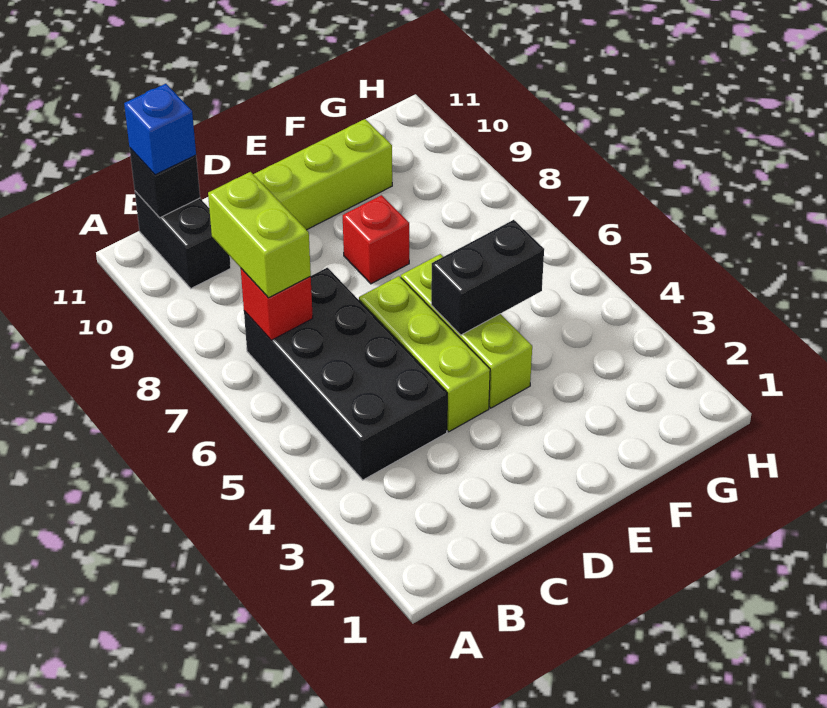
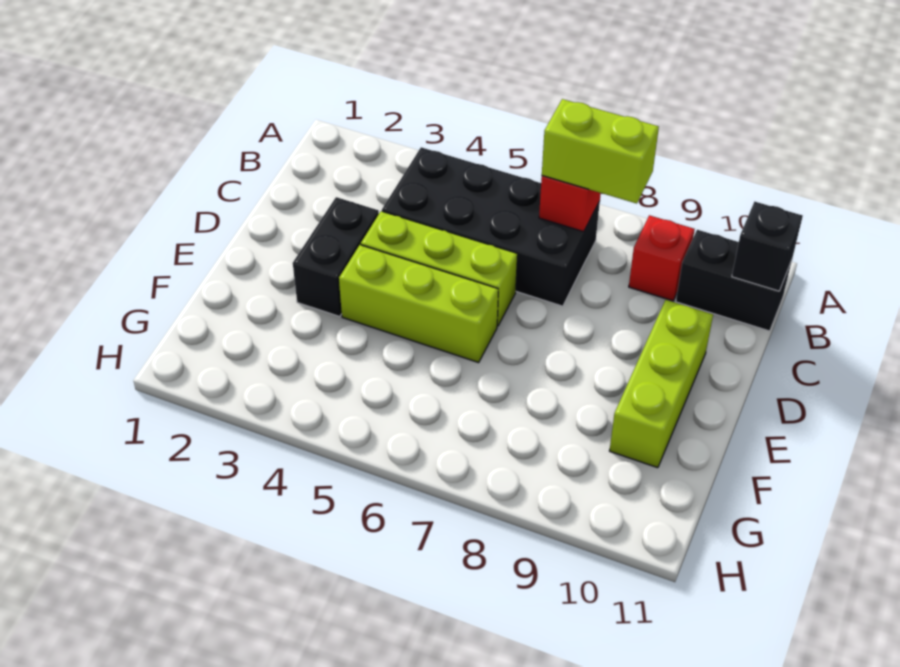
blue brick B11 level 3 -> none
black brick E5:F5 level 2 -> black brick D3:E3 level 1
red brick E8 level 1 -> red brick B9 level 1

